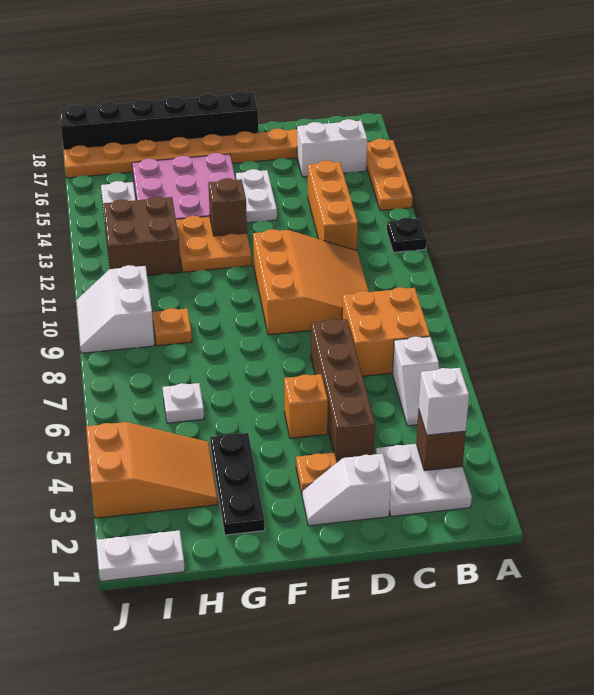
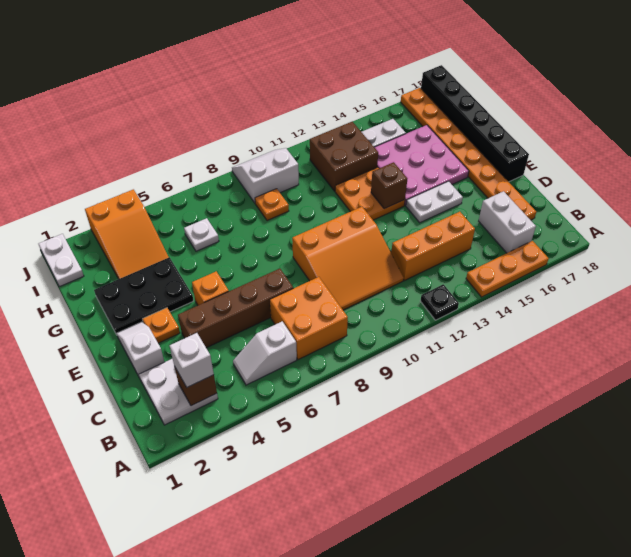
black plate G2:G4 level 1 -> black plate F2:G4 level 1

